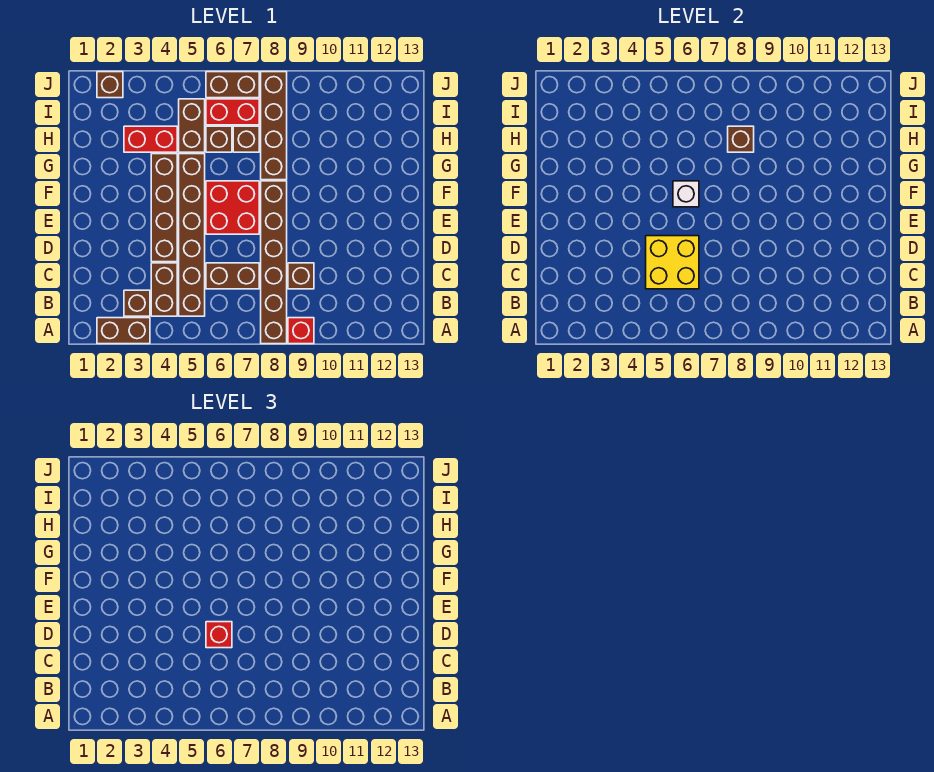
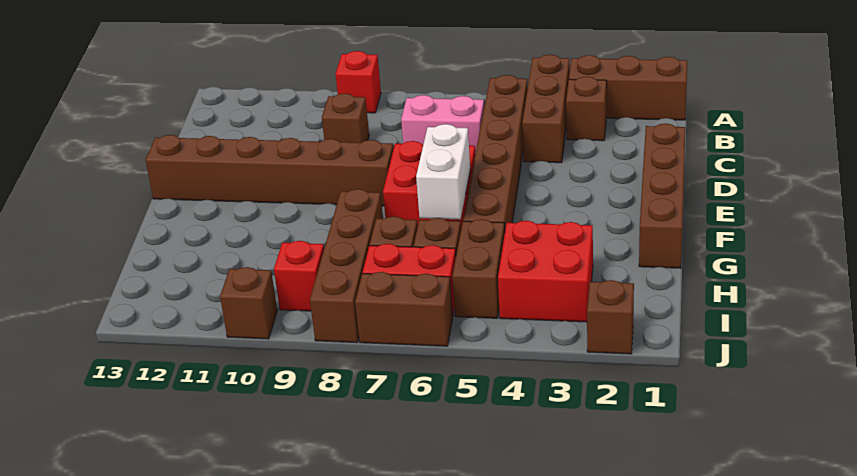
brown brick A2:A3 level 1 -> brown brick A1:A3 level 1
brown brick A8:F8 level 1 -> brown brick E8:E13 level 1
brown brick B4:C4 level 1 -> brown brick A4:C4 level 1
yellow brick C5:D6 level 2 -> none
brown brick C6:C7 level 1 -> pink brick C6:C7 level 1
brown brick D4:G4 level 1 -> brown brick D1:G1 level 1
red brick D6 level 3 -> red brick I9 level 1
white brick F6 level 2 -> white brick F6:G6 level 2
red brick H3:H4 level 1 -> red brick H3:I4 level 1
brown brick H8 level 2 -> brown brick J10 level 1

